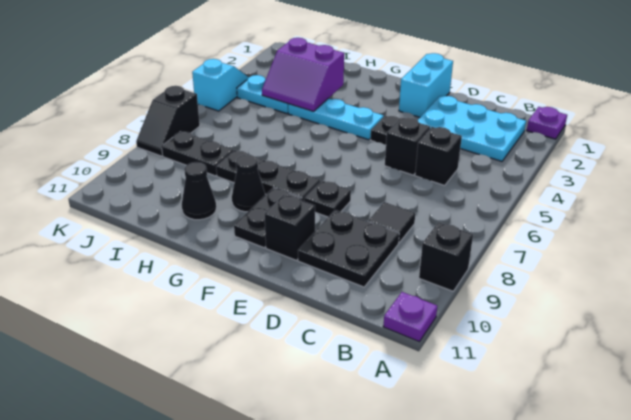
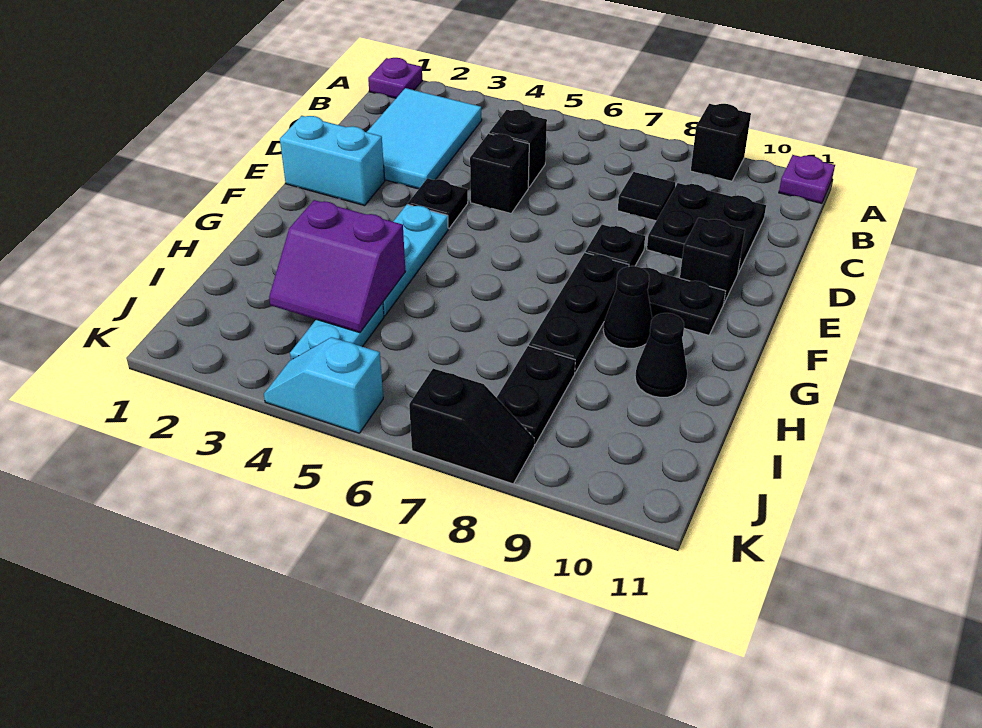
cyan plate B2:D3 level 1 -> cyan tile B2:D3 level 1
purple slope H3:I4 level 2 top 3 -> purple slope H3:I4 level 2 top H

